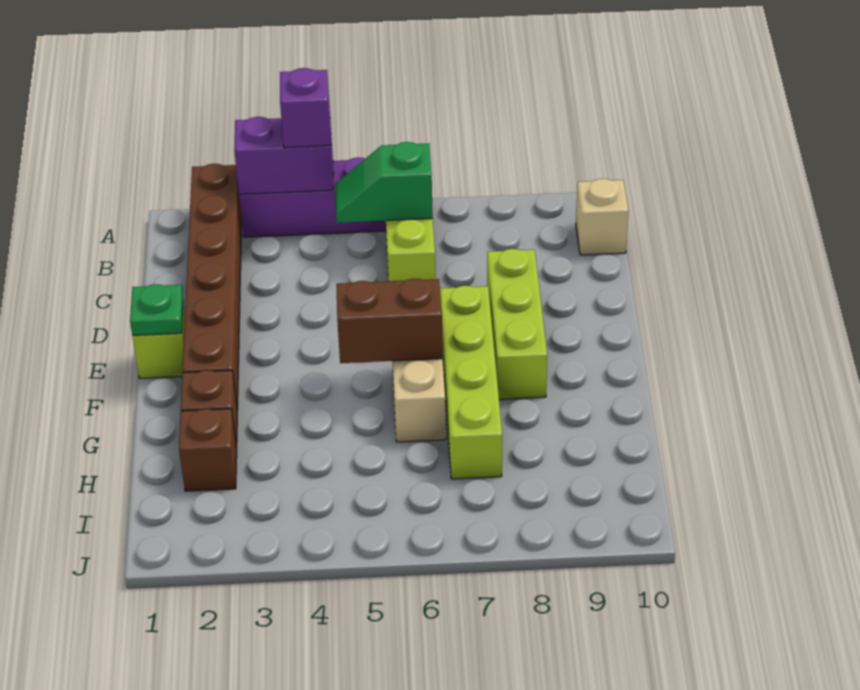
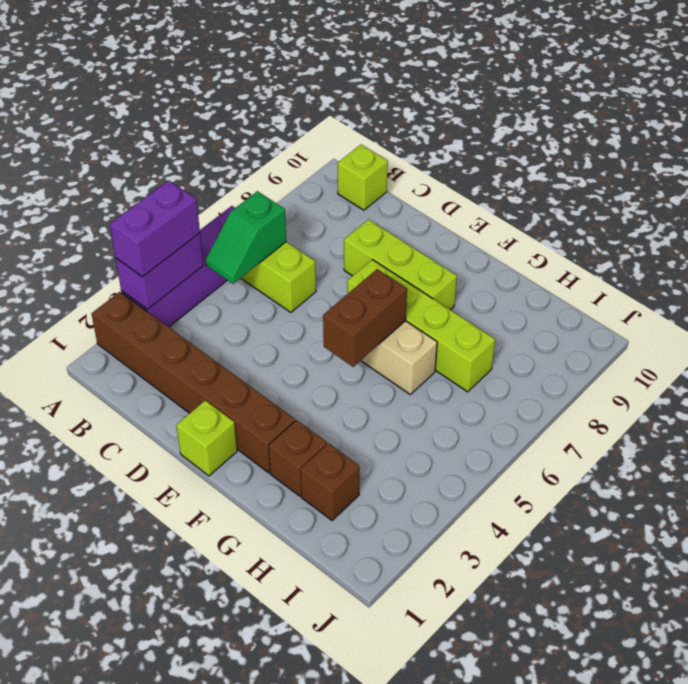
purple brick A4 level 3 -> purple brick A3:A4 level 3
tan brick B10 level 1 -> lime brick B10 level 1
green plate E1 level 2 -> none

